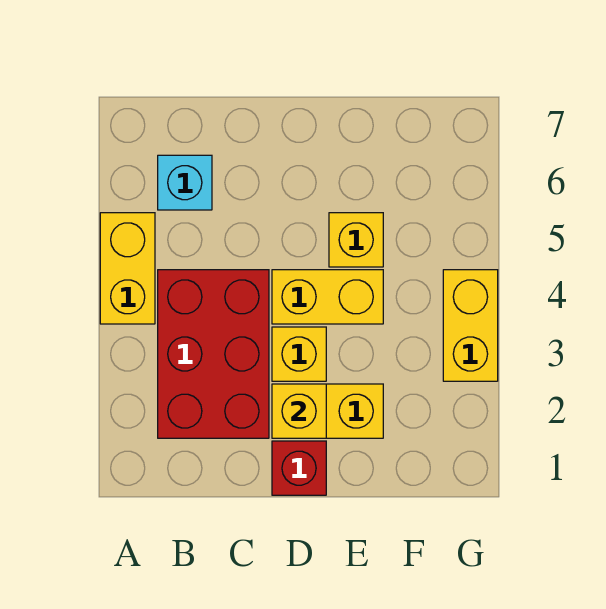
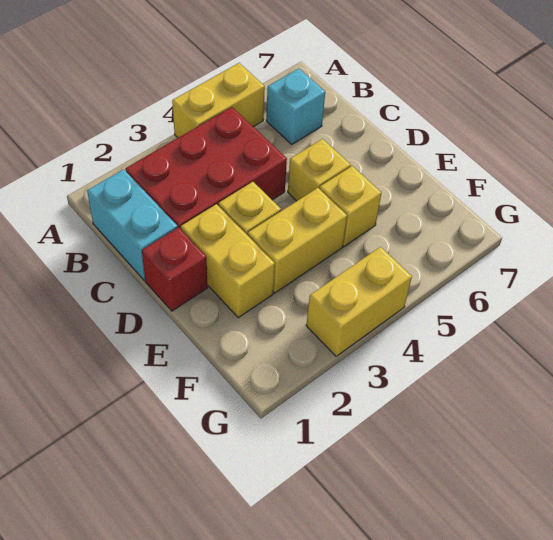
none -> cyan brick B1:C1 level 1
yellow brick D2 level 2 -> yellow brick D5 level 1
yellow brick D4:E4 level 1 -> yellow brick E3:E4 level 1

